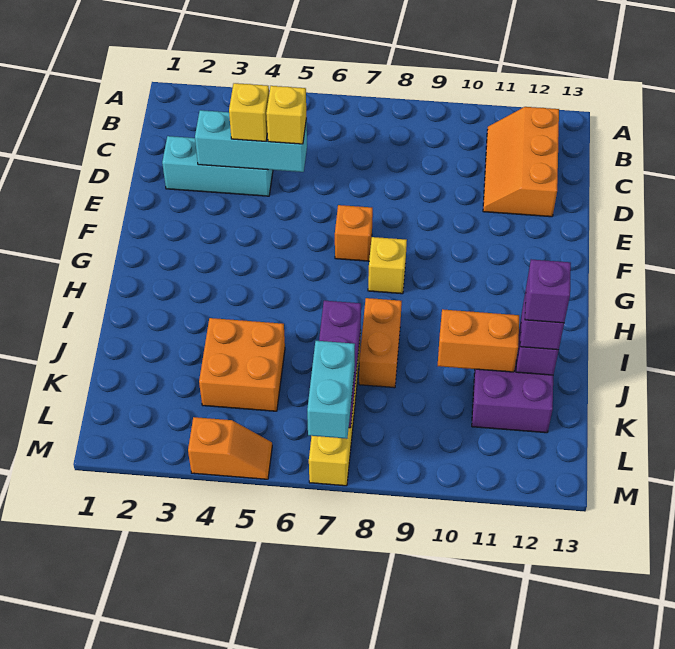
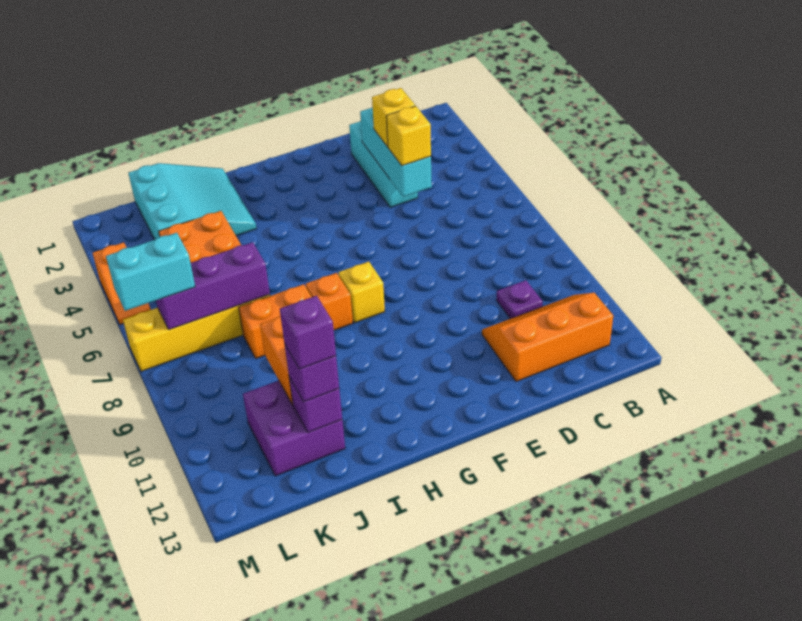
none -> purple plate C10 level 1
orange brick F7 level 1 -> orange brick H8 level 1
none -> cyan slope I1:K3 level 1 top K

